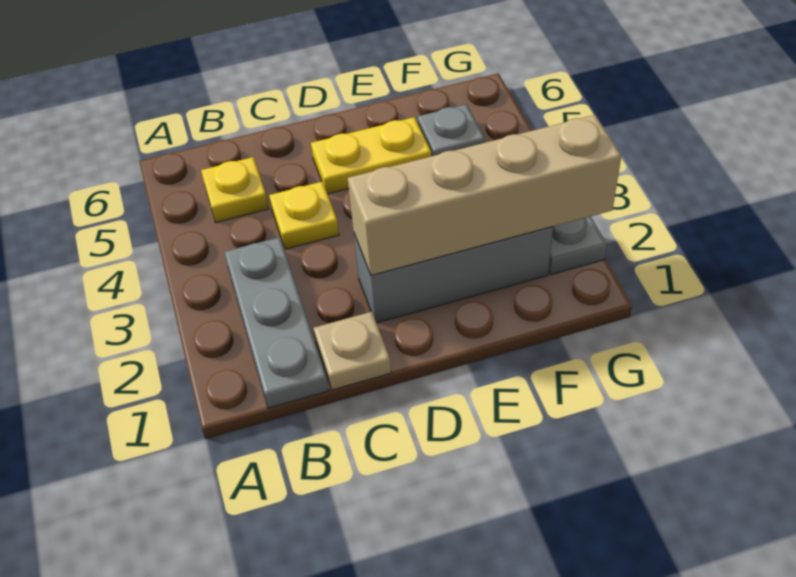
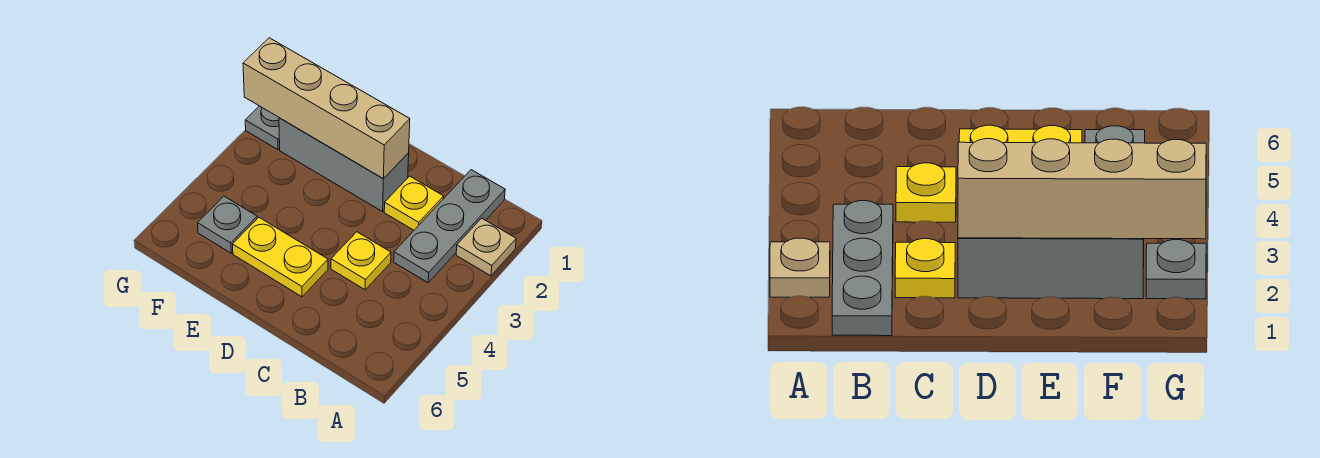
yellow plate B5 level 1 -> yellow plate C2 level 1
tan plate C1 level 1 -> tan plate A2 level 1

